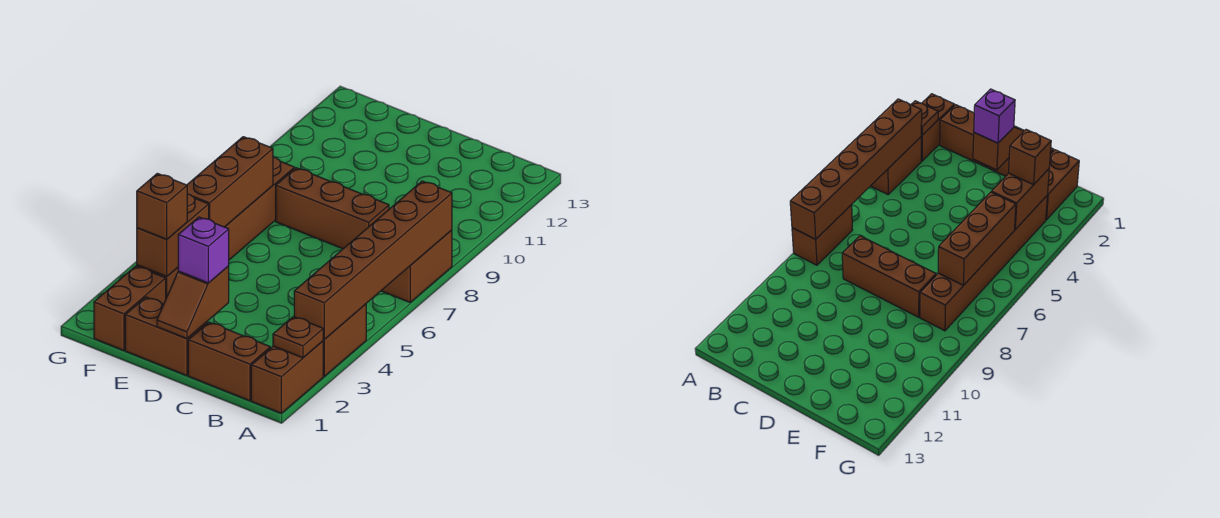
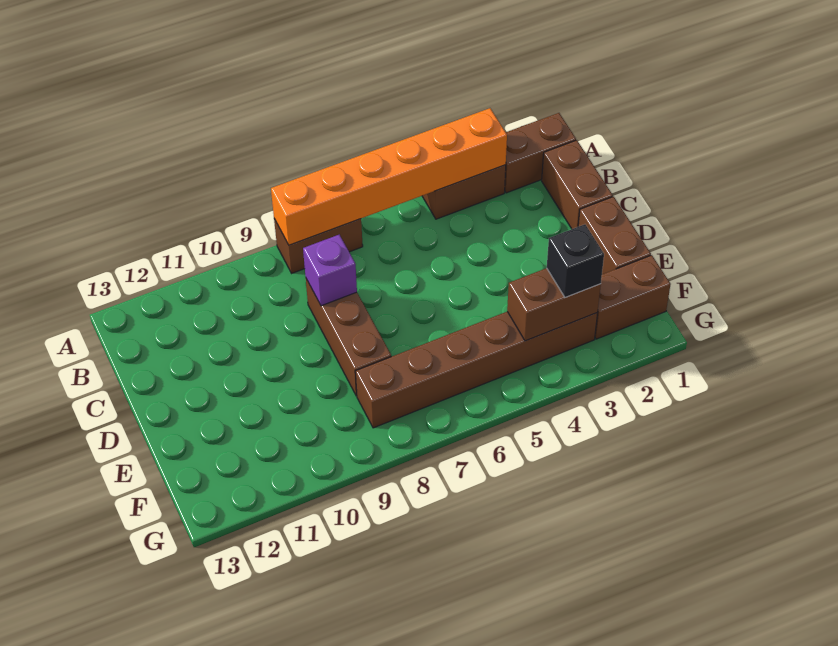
brown plate A2 level 2 -> none
brown brick A3:A8 level 2 -> orange brick A3:A8 level 2
brown slope D1:D2 level 2 top 2 -> none
purple brick D2 level 3 -> purple brick C8 level 2
brown brick F3 level 3 -> black brick F3 level 3
brown brick F5:F7 level 2 -> none

